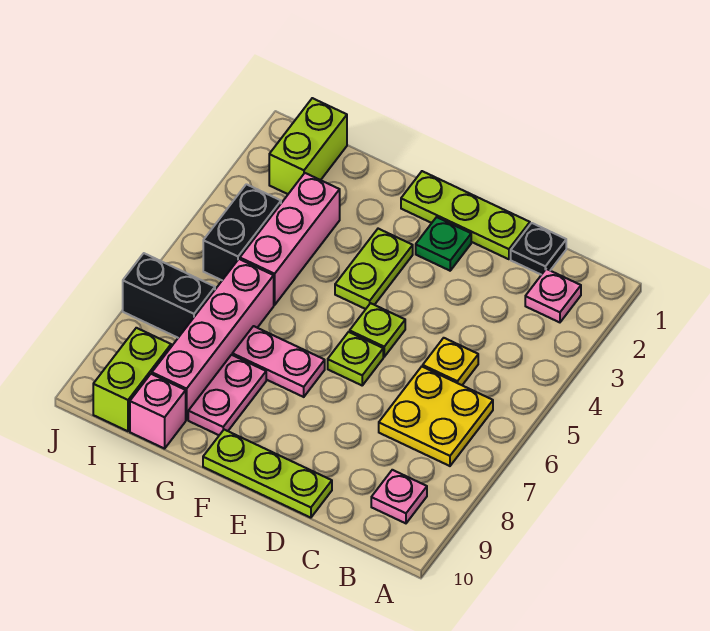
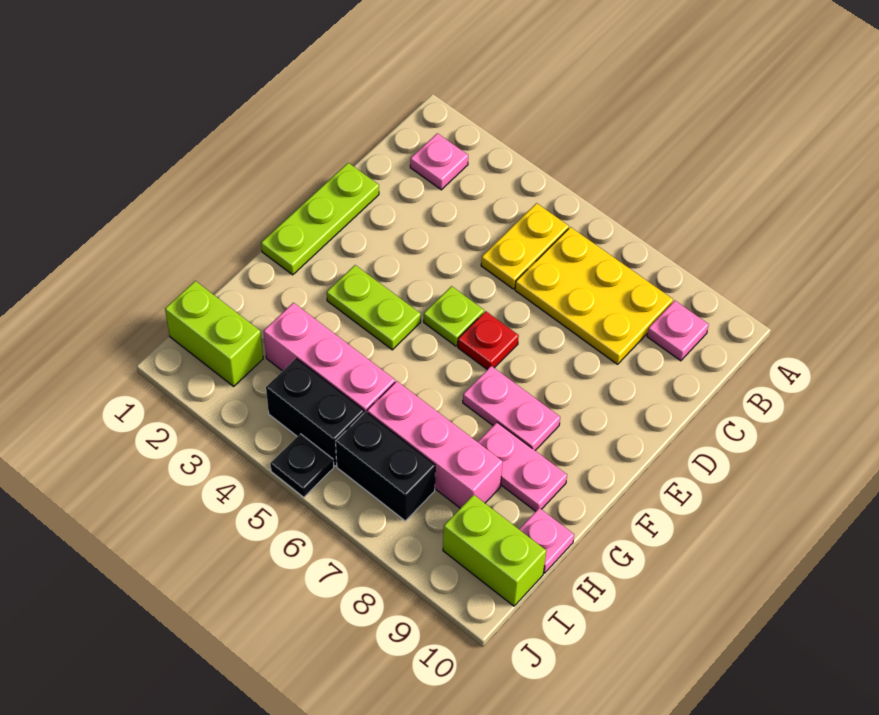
yellow plate B6:C7 level 1 -> yellow plate B6:C8 level 1
black plate C1 level 1 -> black plate J5 level 1
yellow plate C5 level 1 -> yellow plate B5:C5 level 1
lime plate D10:F10 level 1 -> none
green plate E2 level 1 -> none
lime plate E6 level 1 -> red plate E6 level 1
pink plate F7:G7 level 1 -> pink plate F7:F8 level 1
pink brick H6:H9 level 1 -> pink brick H6:H8 level 1
pink brick H10 level 1 -> pink plate H10 level 1
black brick I7:J7 level 1 -> black brick I6:I7 level 1

